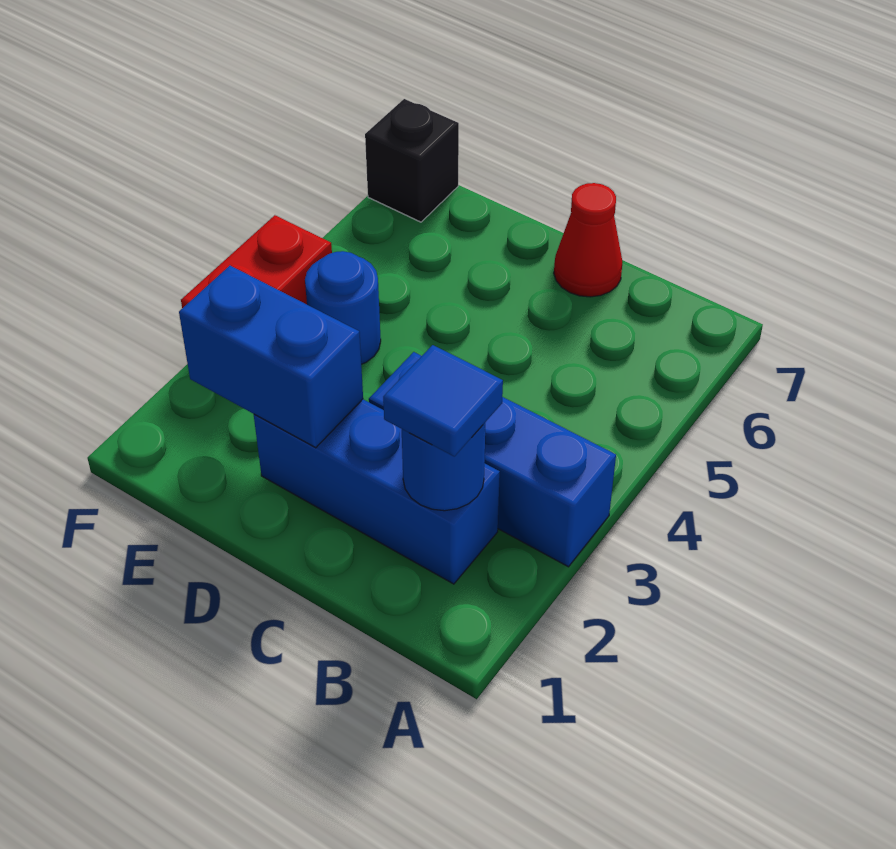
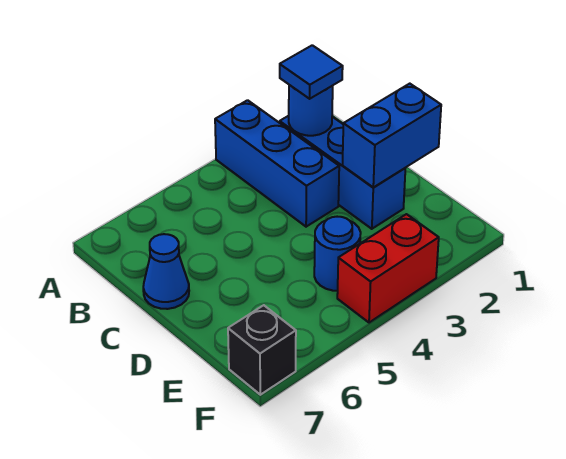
red cone C7 level 1 -> blue cone C7 level 1
blue brick D2:E2 level 2 -> blue brick D1:D2 level 2

